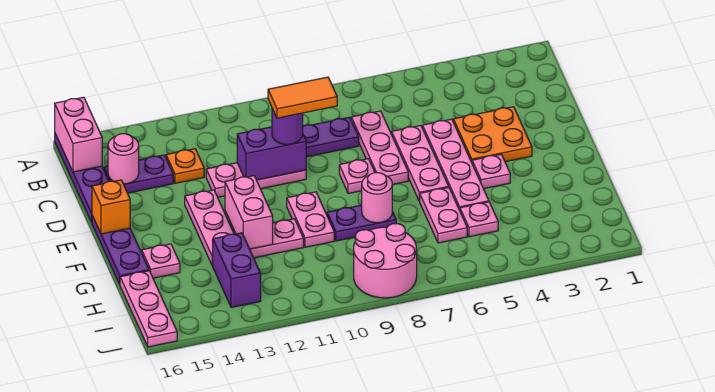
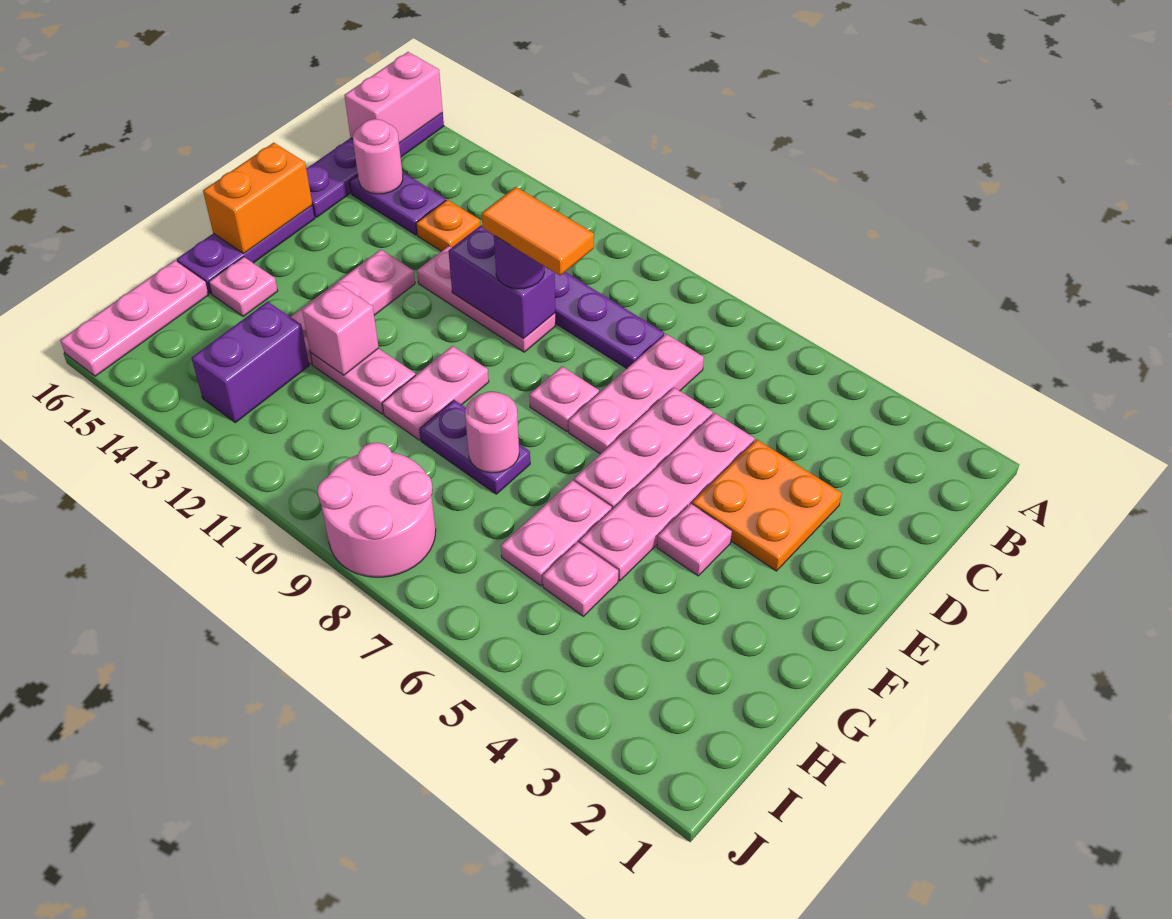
orange brick E16 level 2 -> orange brick E16:F16 level 2
pink brick F12:G12 level 2 -> pink brick G12 level 2

